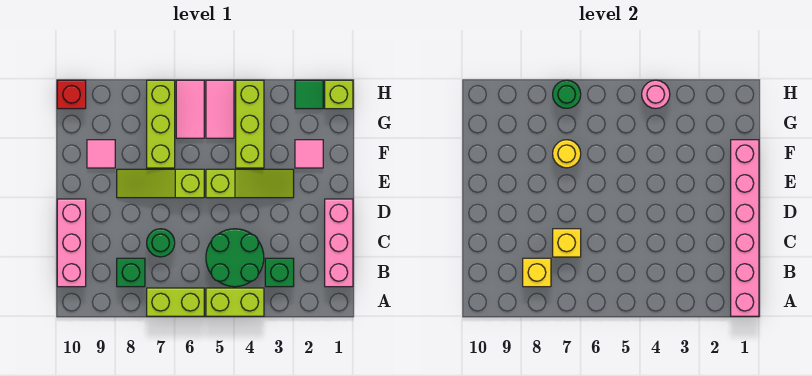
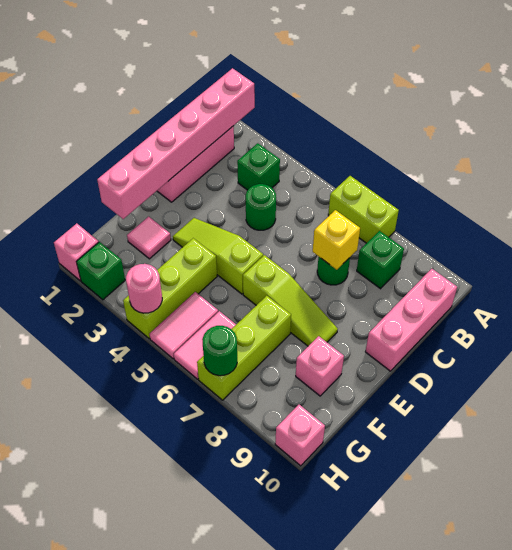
lime brick A4:A5 level 1 -> none
green round brick B4:C5 level 1 -> green round brick C4 level 1
yellow brick B8 level 2 -> none
yellow round brick F7 level 2 -> none
pink tile F9 level 1 -> pink brick F9 level 1
lime brick H1 level 1 -> pink brick H1 level 1
green tile H2 level 1 -> green brick H2 level 1
red brick H10 level 1 -> pink brick H10 level 1

